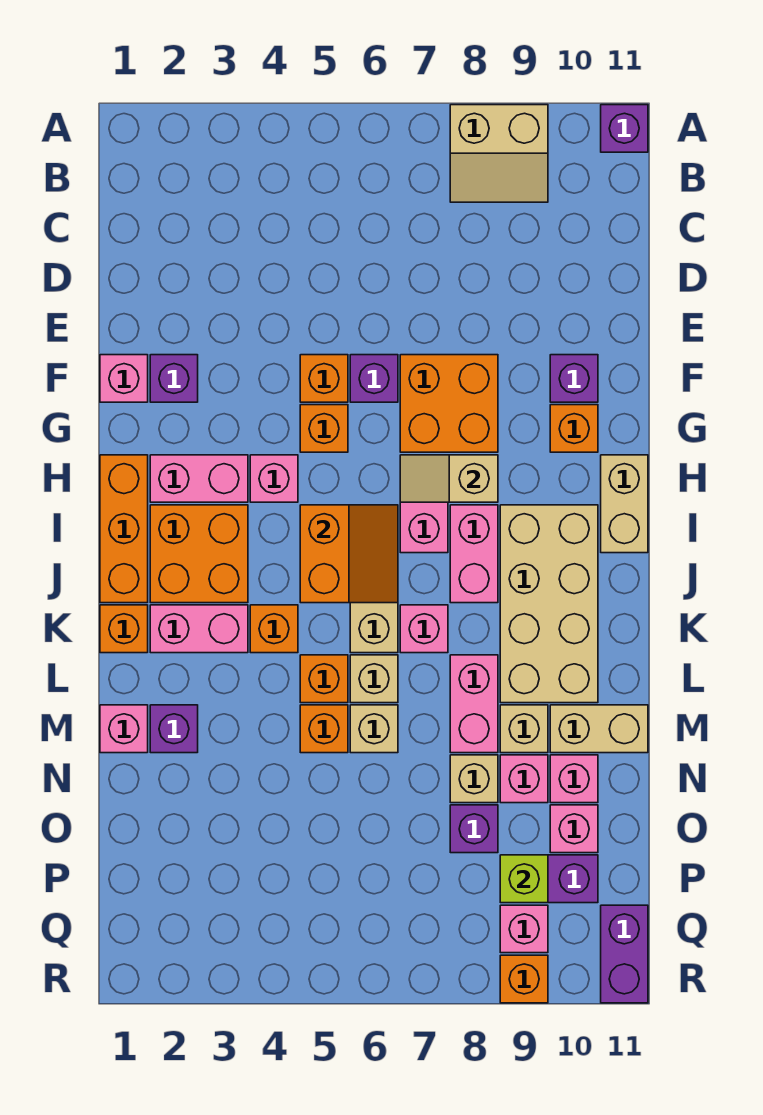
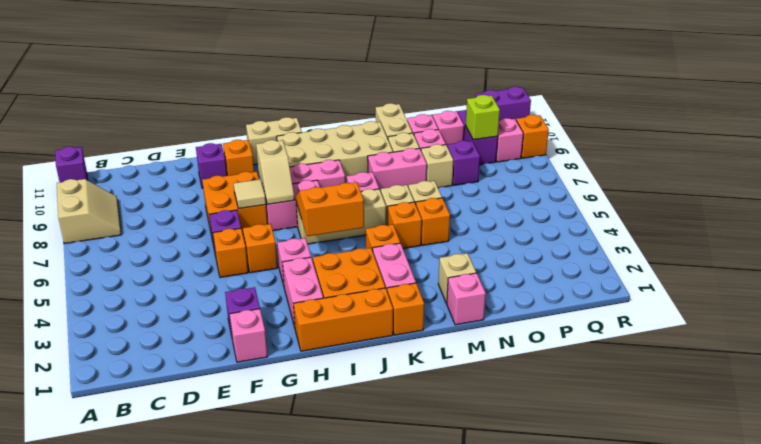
none -> tan tile G7 level 2
purple brick M2 level 1 -> tan brick M2 level 1

